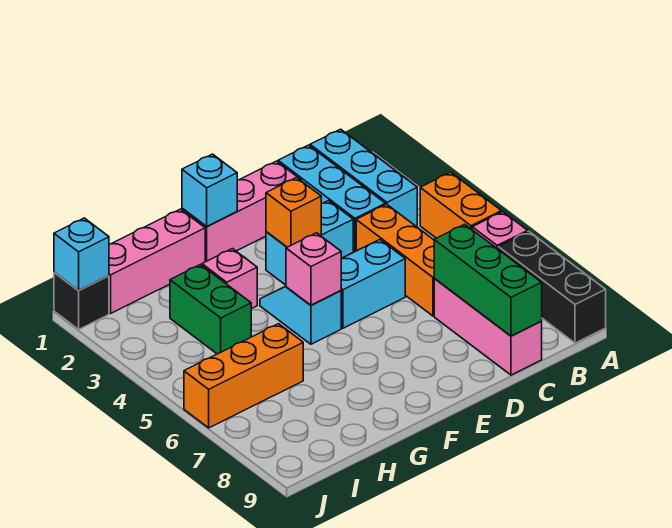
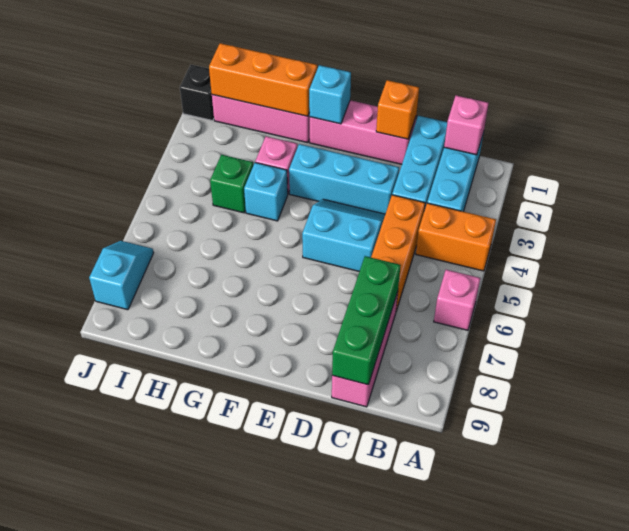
orange brick A4:A5 level 1 -> orange brick A4:B4 level 1
black brick A7:A9 level 1 -> none
cyan brick D3:E3 level 1 -> cyan brick D3:F3 level 1
orange brick E3 level 2 -> orange brick D1 level 2
cyan slope F4:F5 level 1 top 5 -> cyan slope J7:J8 level 1 top 8
pink brick F5 level 2 -> pink brick B1 level 2
green brick H3:H4 level 1 -> green brick H4 level 1
orange brick H6:J6 level 1 -> orange brick G1:I1 level 2
cyan brick J1 level 2 -> cyan brick G4 level 1

